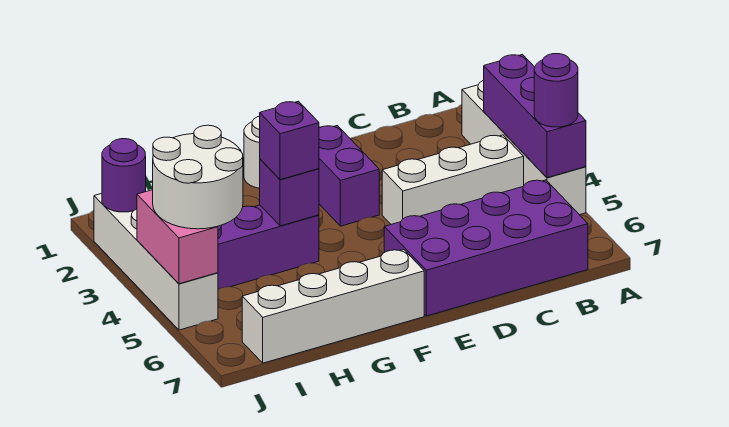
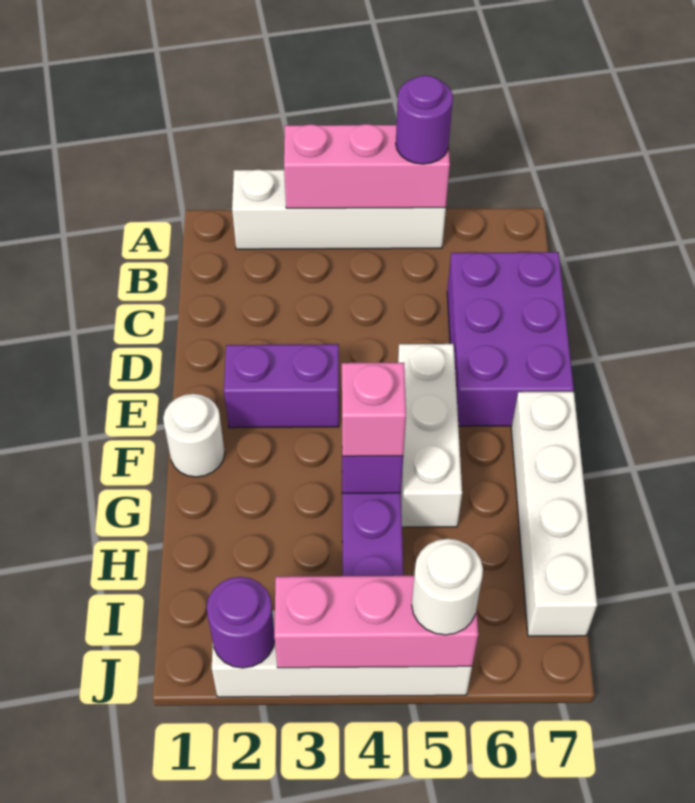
purple brick A3:A5 level 2 -> pink brick A3:A5 level 2
white brick B4:D4 level 1 -> white brick E5:G5 level 1
purple brick B6:E7 level 1 -> purple brick C6:E7 level 1
purple brick G4 level 3 -> pink brick G4 level 3
white round brick I4:J5 level 3 -> white round brick J5 level 3
pink brick J4:J5 level 2 -> pink brick J3:J5 level 2

